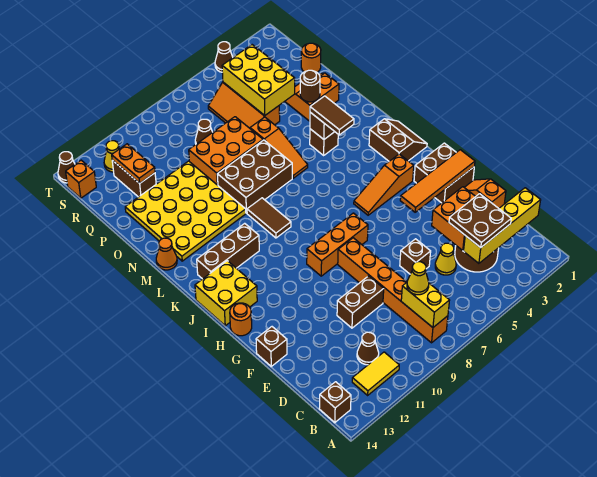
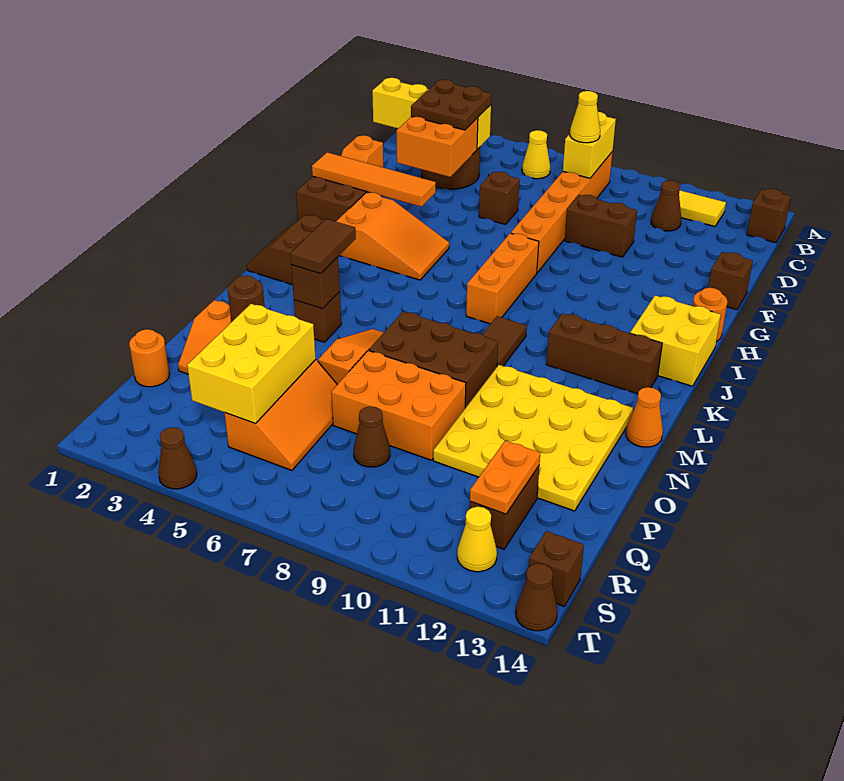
yellow cone D5 level 1 -> yellow cone B6 level 1
orange brick H7:H9 level 1 -> orange brick H8:J8 level 1
orange slope I3:I5 level 1 top 3 -> orange slope H3:I5 level 1 top 3
orange brick S14 level 1 -> brown brick S14 level 1

